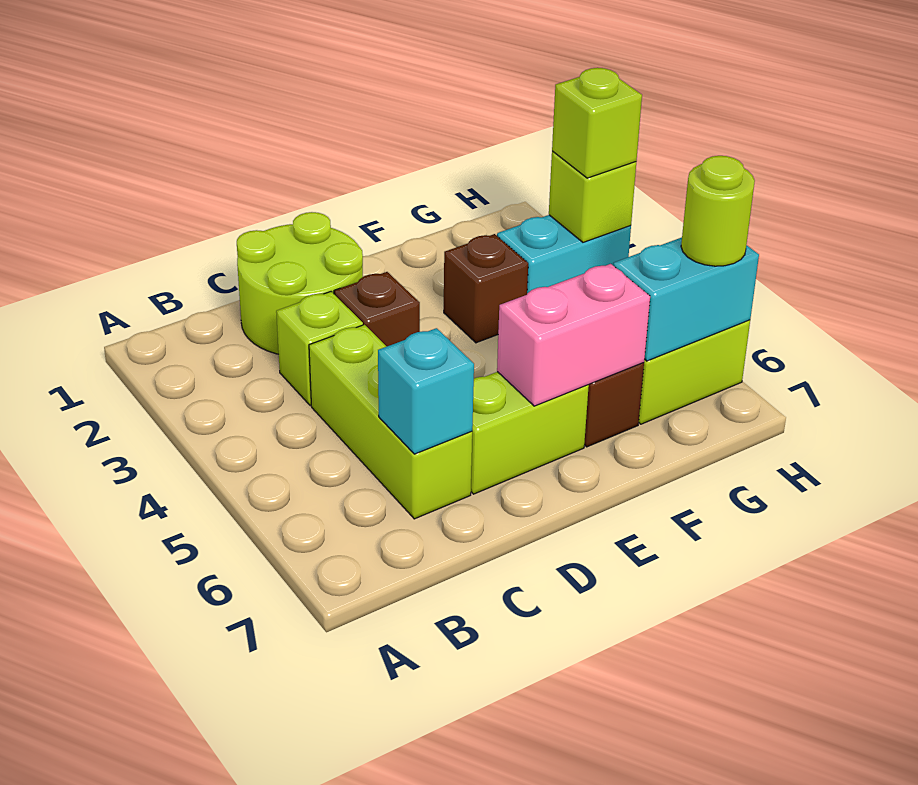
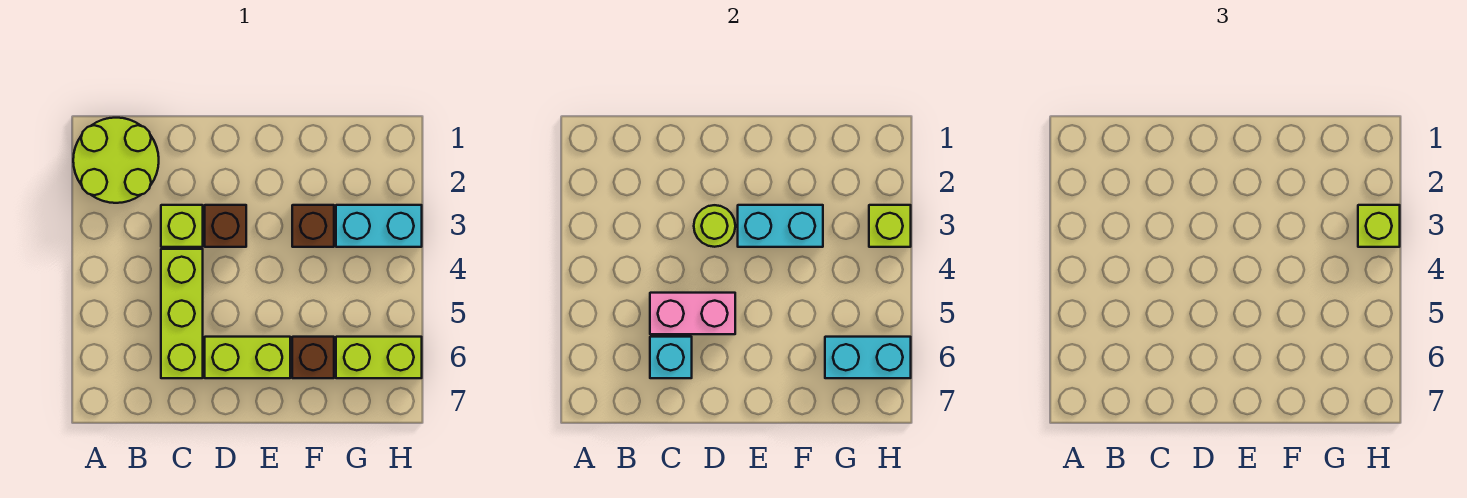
lime round brick C1:D2 level 1 -> lime round brick A1:B2 level 1
none -> cyan brick E3:F3 level 2
pink brick E6:F6 level 2 -> pink brick C5:D5 level 2
lime round brick H6 level 3 -> lime round brick D3 level 2

